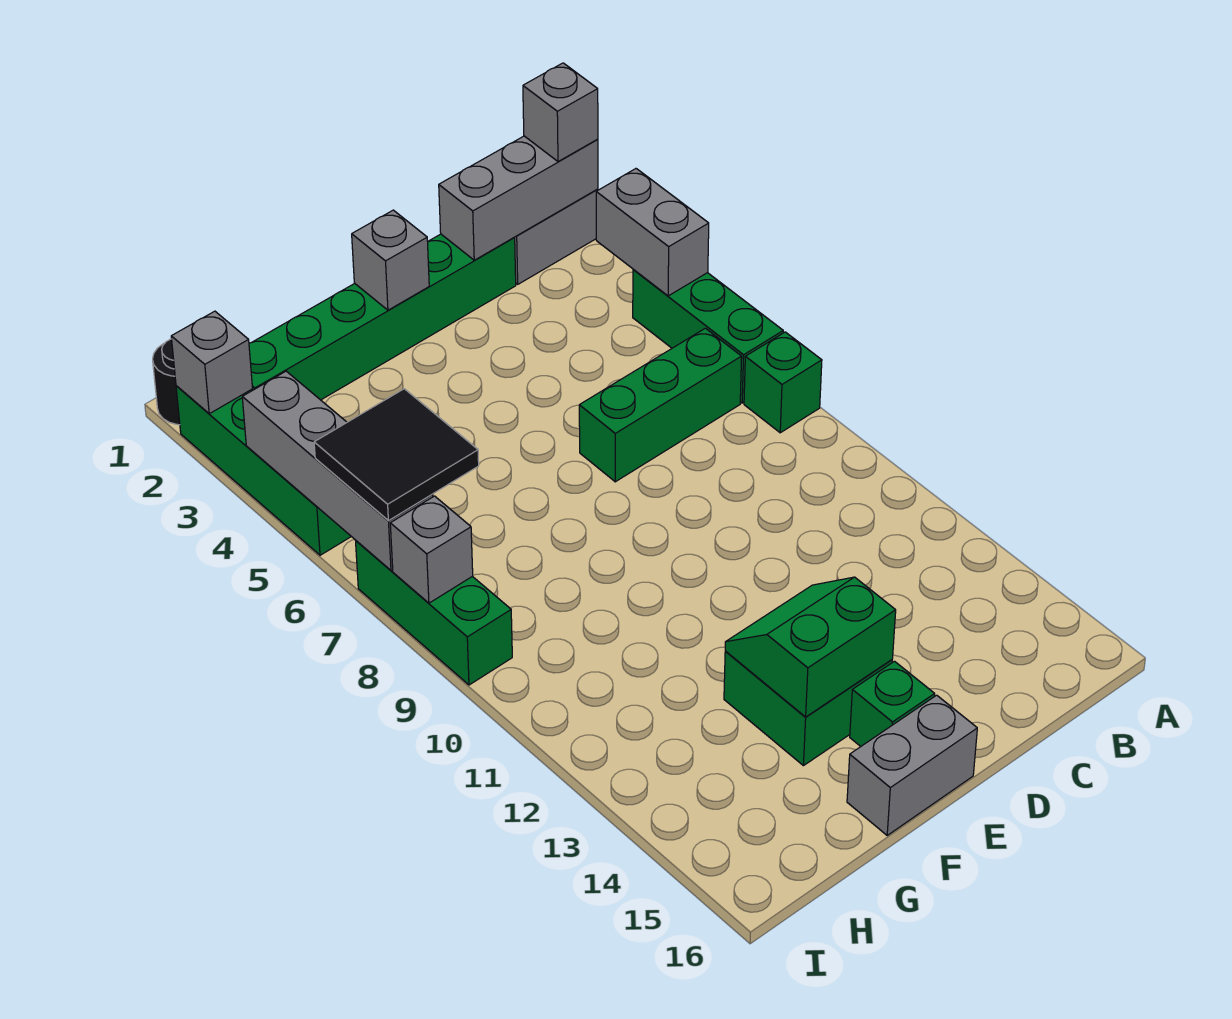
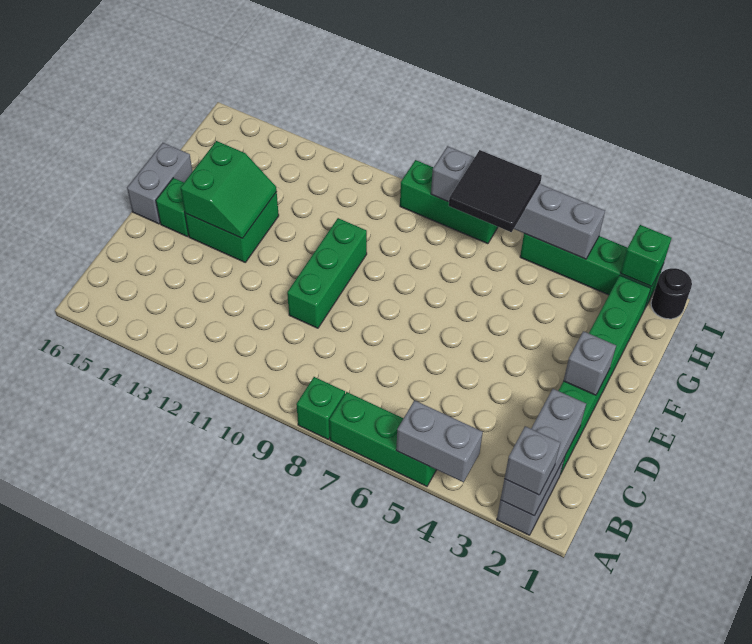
green brick B7:D7 level 1 -> green brick D10:F10 level 1
grey brick I2 level 2 -> green brick I2 level 2

